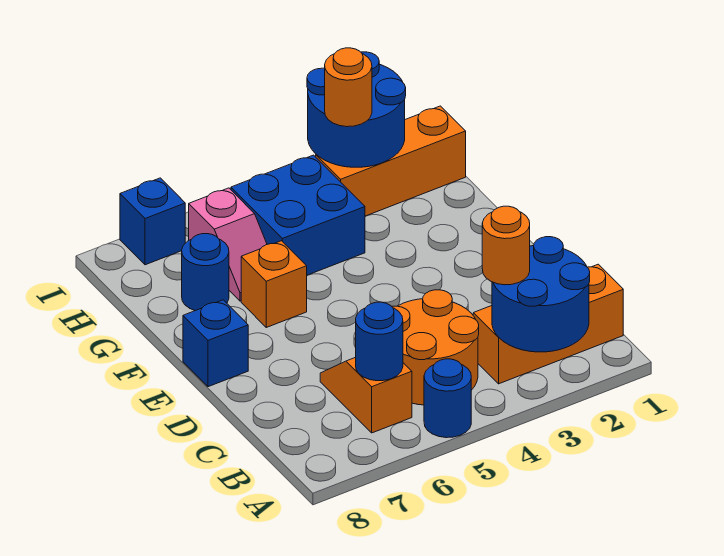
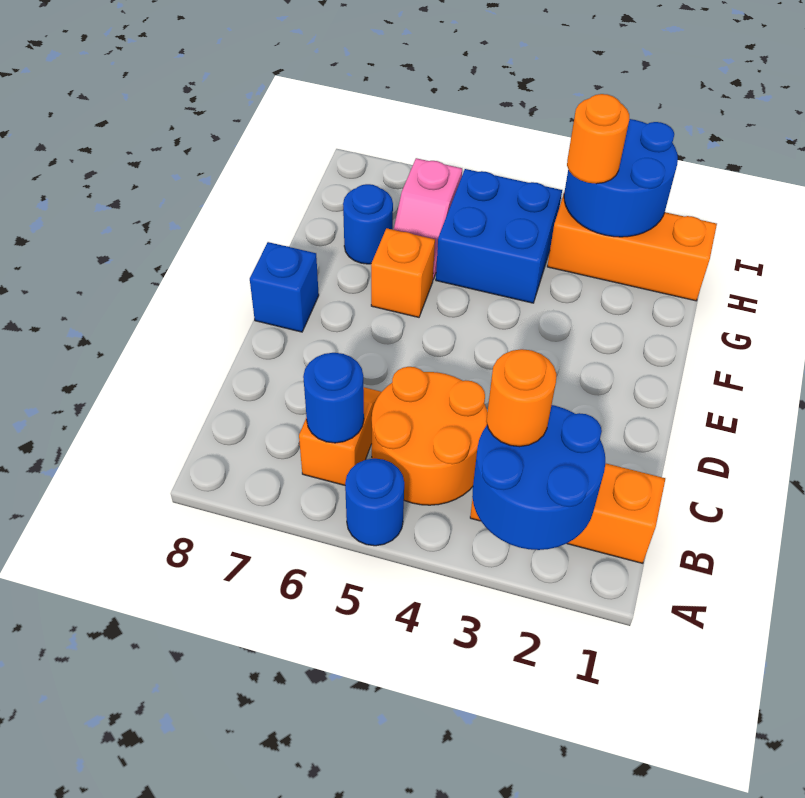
blue brick I7 level 1 -> none

